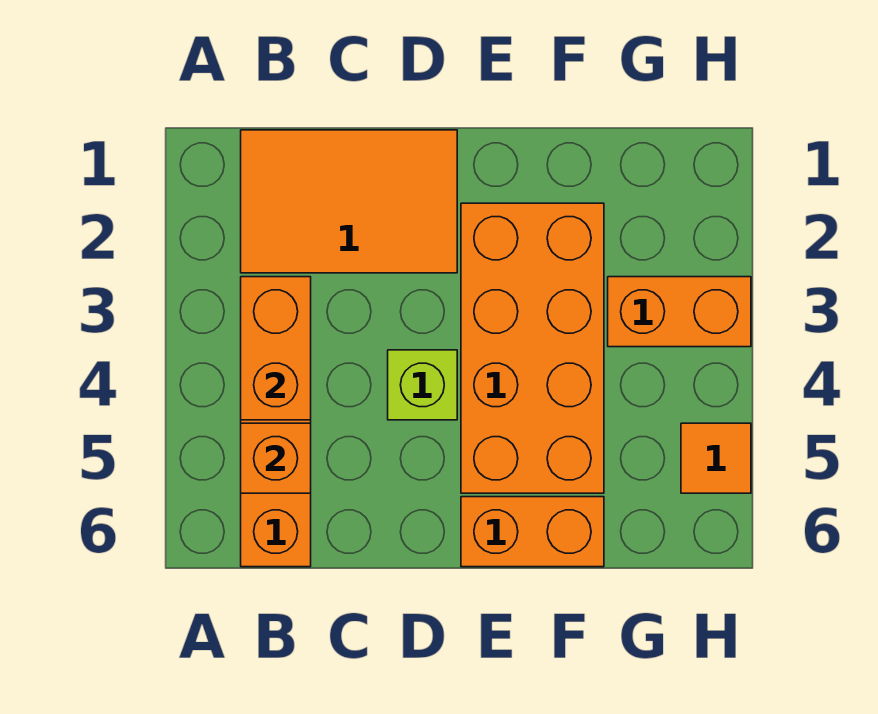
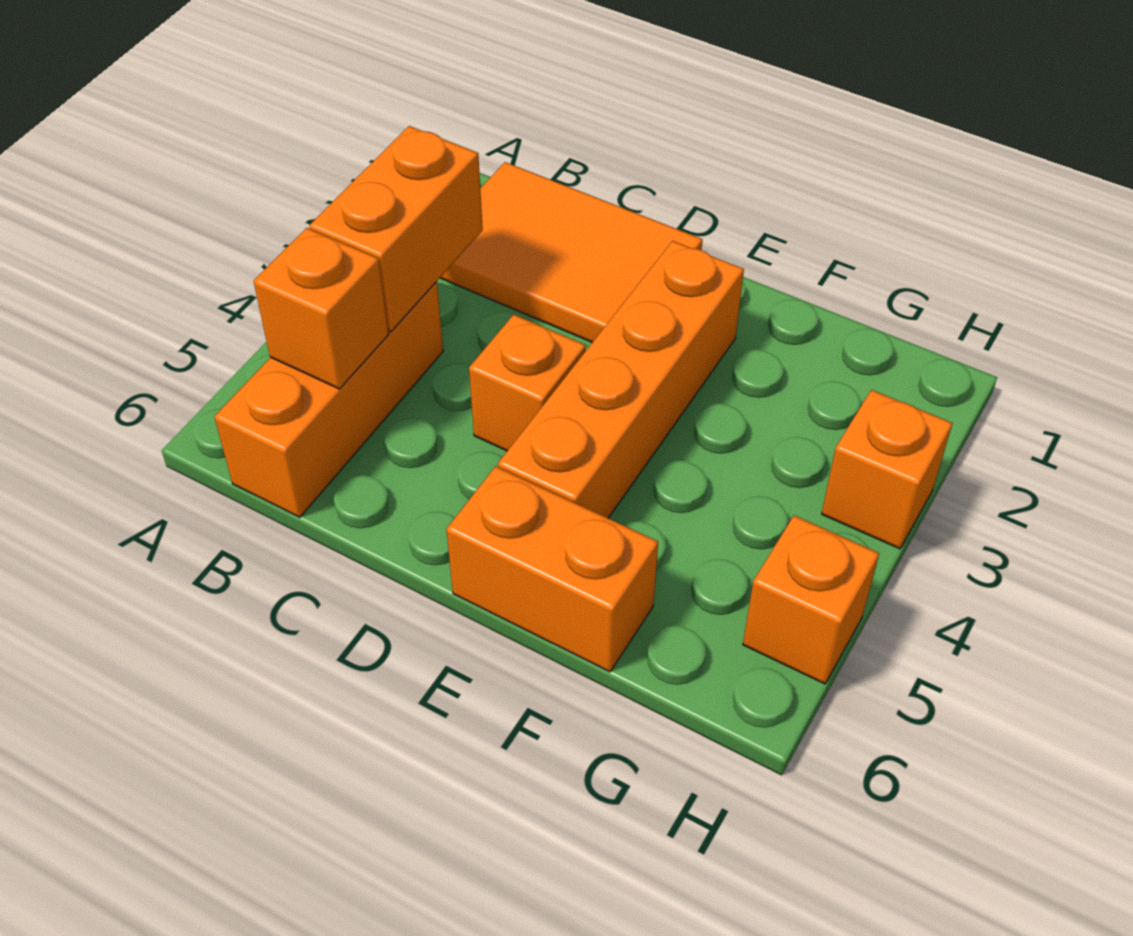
lime brick D4 level 1 -> orange brick D4 level 1
orange brick E2:F5 level 1 -> orange brick E2:E5 level 1
orange brick G3:H3 level 1 -> orange brick H3 level 1
orange tile H5 level 1 -> orange brick H5 level 1

